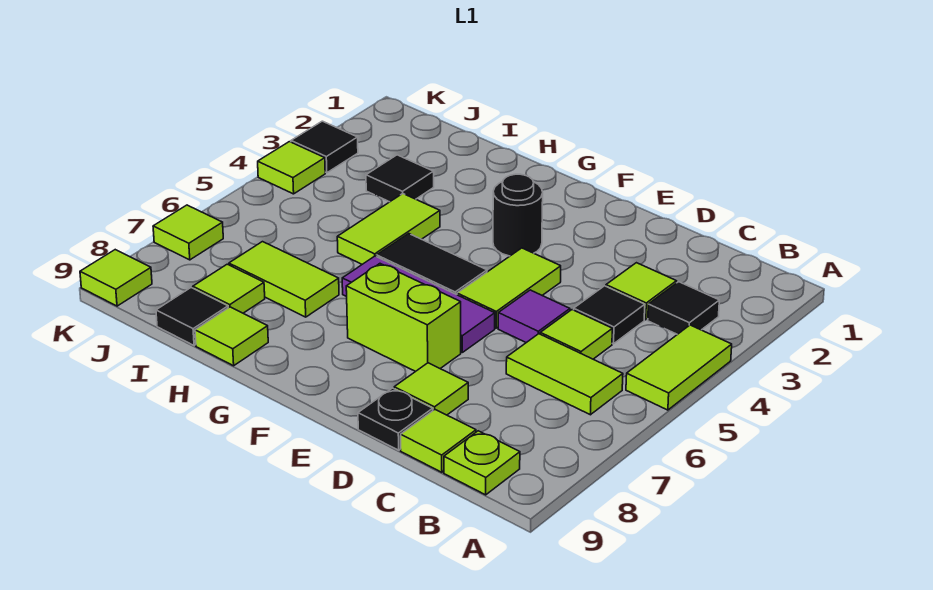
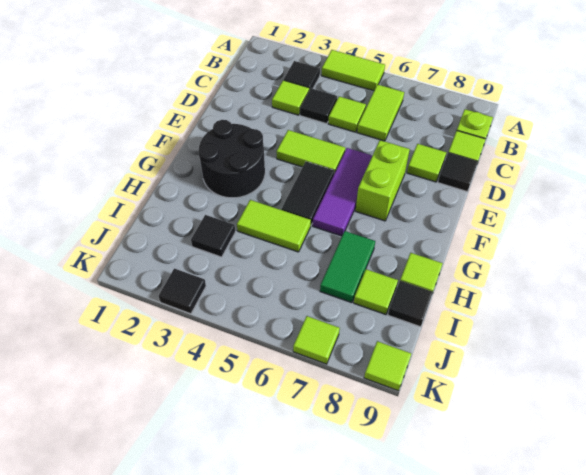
purple tile D5 level 1 -> none
black plate D9 level 1 -> black tile D9 level 1
black round brick F3 level 1 -> black round brick F2:G3 level 1
lime tile H7:I7 level 1 -> green tile H7:I7 level 1
lime tile K4 level 1 -> none

